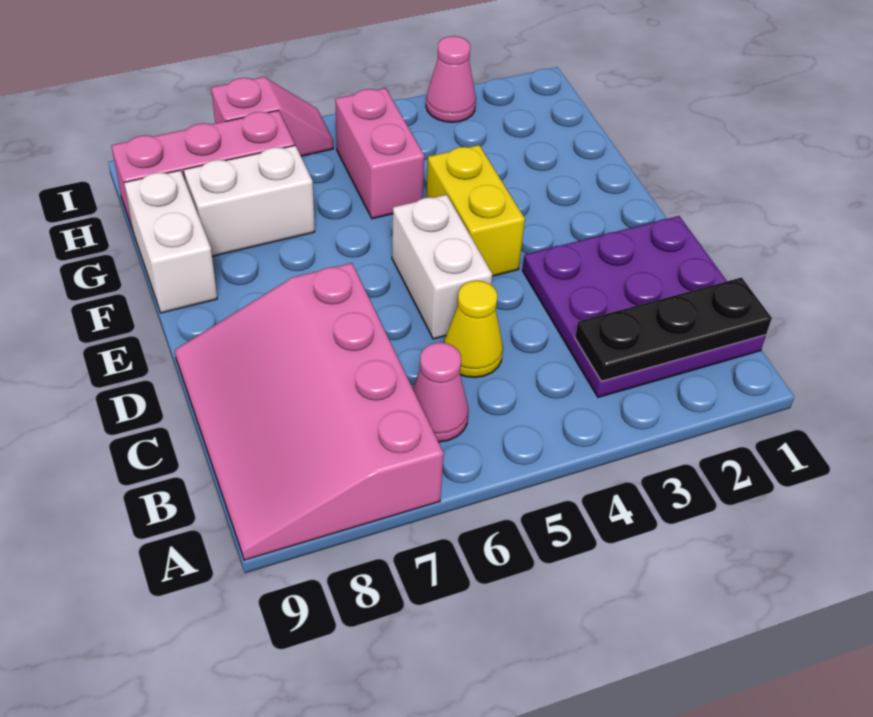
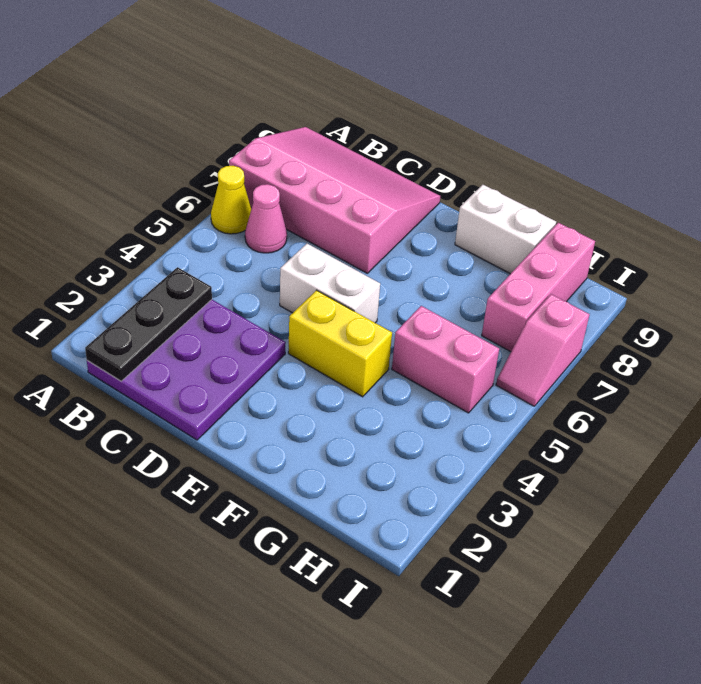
yellow cone C5 level 1 -> yellow cone A6 level 1
white brick G7:G8 level 1 -> none
pink cone I3 level 1 -> none

